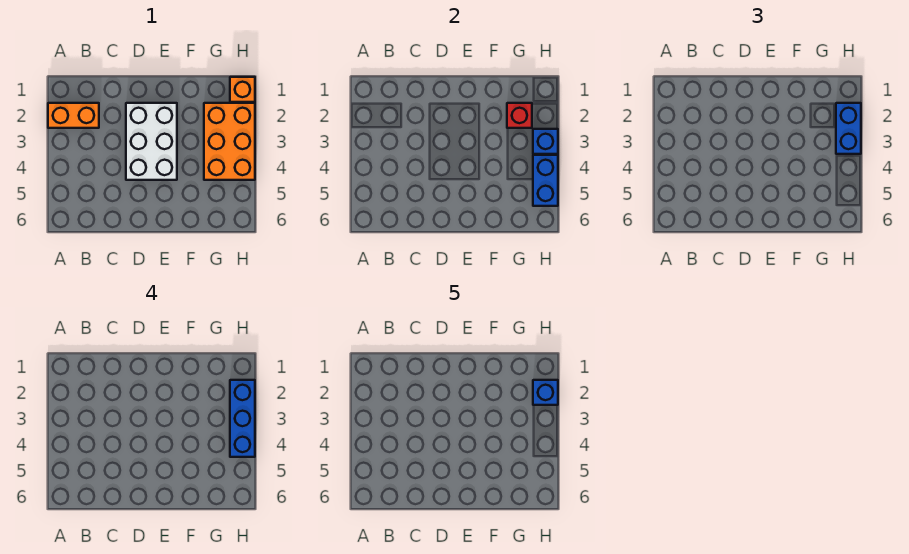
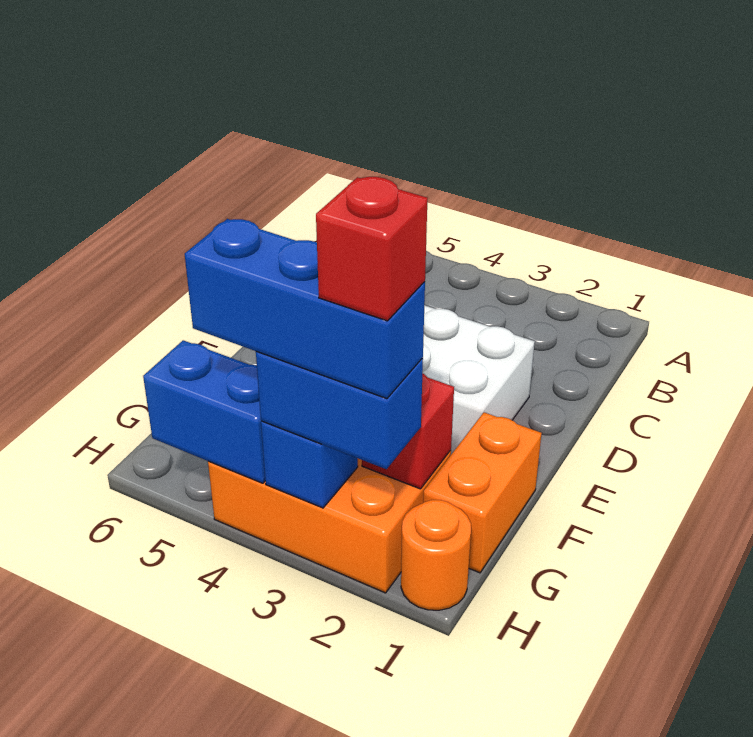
orange brick A2:B2 level 1 -> orange brick F1:G1 level 1
orange brick H1 level 1 -> orange round brick H1 level 1
blue brick H2 level 5 -> red brick H2 level 5

